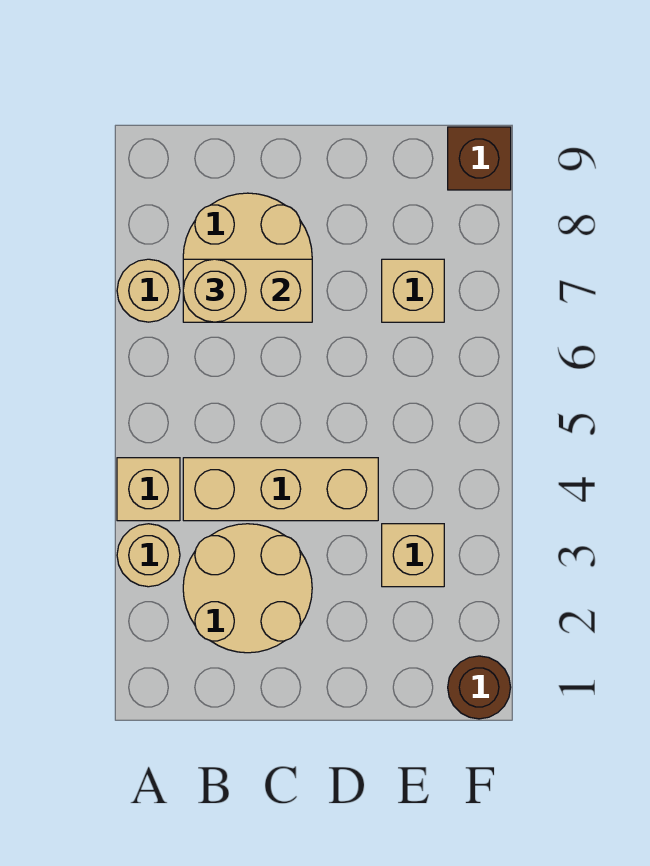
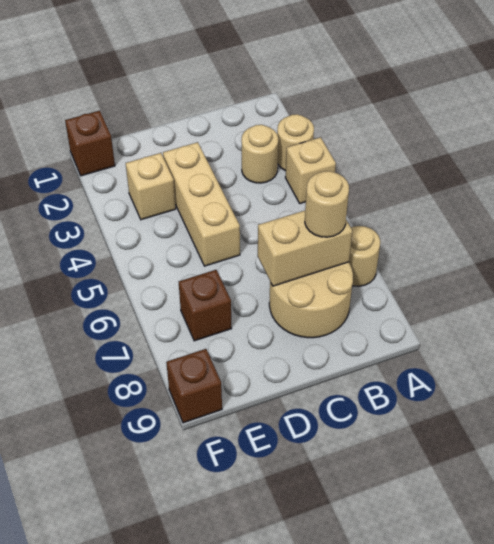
tan round brick B2:C3 level 1 -> tan round brick B3 level 1
tan brick B4:D4 level 1 -> tan brick D3:D5 level 1
tan brick E7 level 1 -> brown brick E7 level 1
brown round brick F1 level 1 -> brown brick F1 level 1

